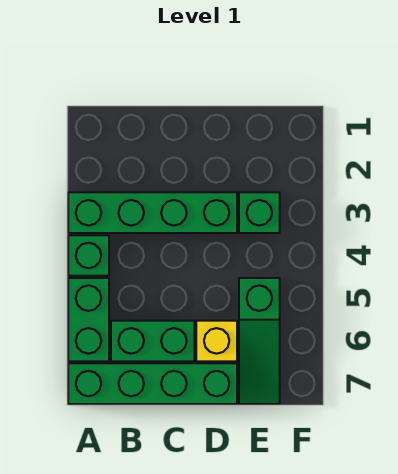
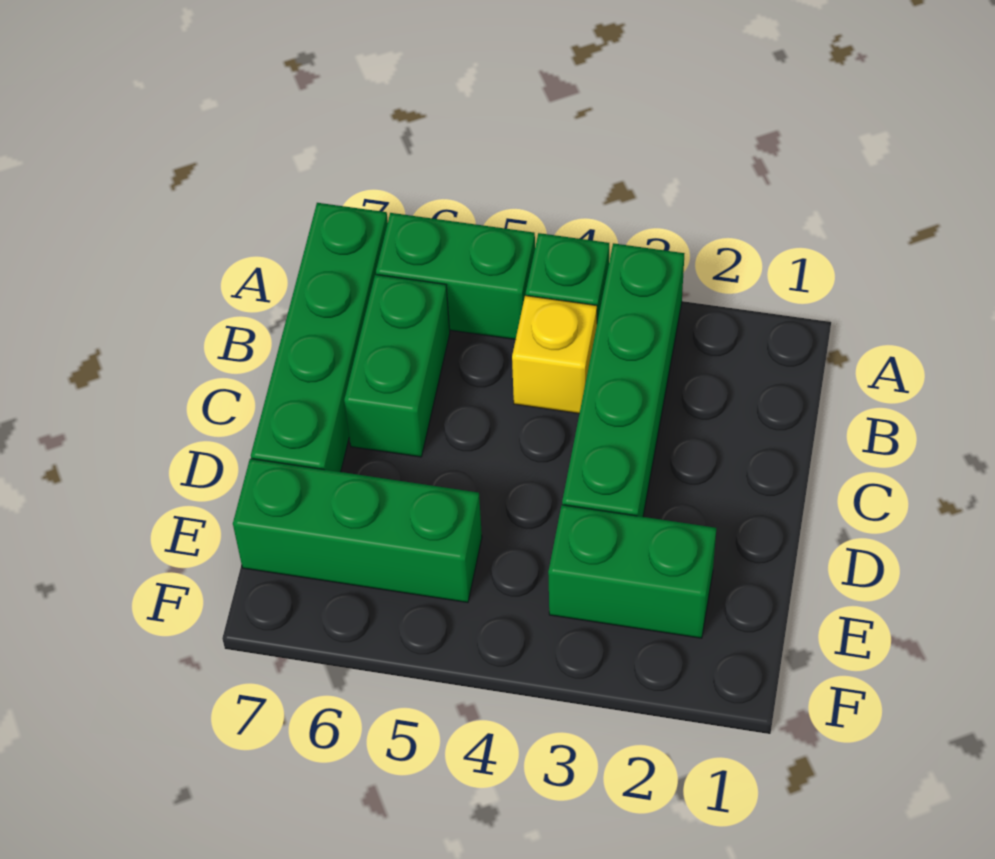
yellow brick D6 level 1 -> yellow brick B4 level 1
green brick E3 level 1 -> green brick E2:E3 level 1
green slope E5:E7 level 1 top 5 -> green brick E5:E7 level 1

